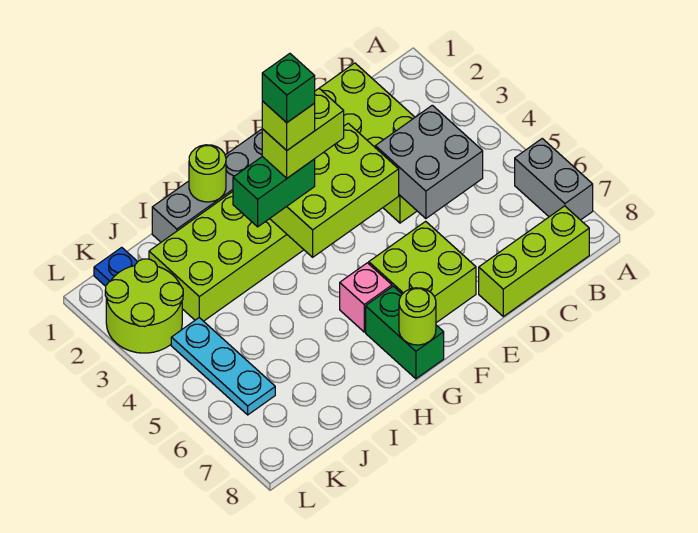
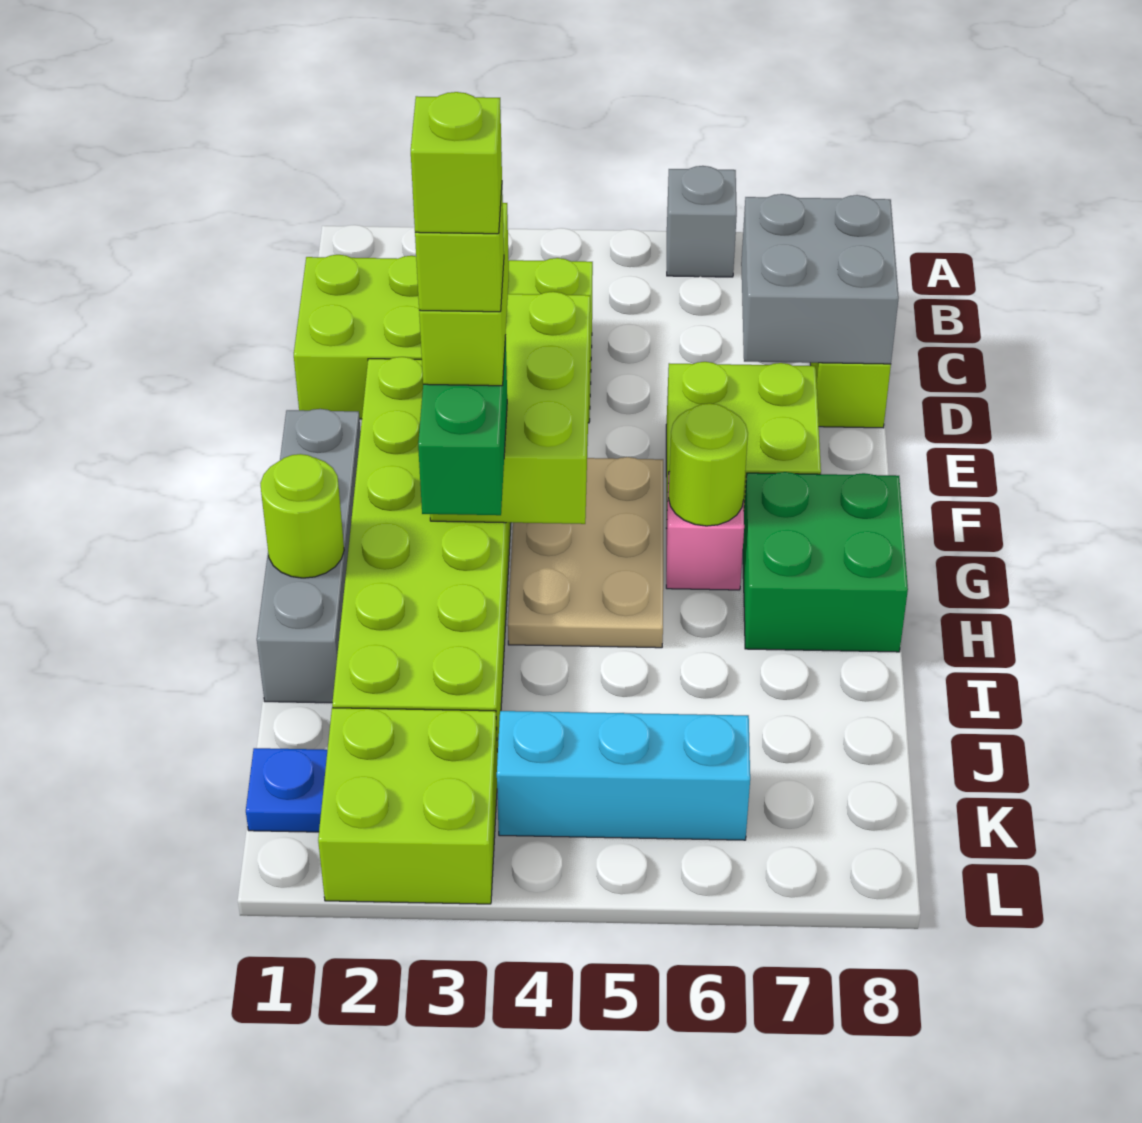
grey brick A6:A7 level 1 -> grey brick A6 level 1
grey brick C4:D5 level 2 -> grey brick C7:D8 level 2
none -> tan plate F4:H5 level 1
green brick G3 level 6 -> lime brick G3 level 6
green brick G7:G8 level 1 -> green brick G7:H8 level 1
lime round brick G8 level 2 -> lime round brick G6 level 2
lime round brick K2:L3 level 1 -> lime brick K2:L3 level 1
cyan plate K4:K6 level 1 -> cyan brick K4:K6 level 1

